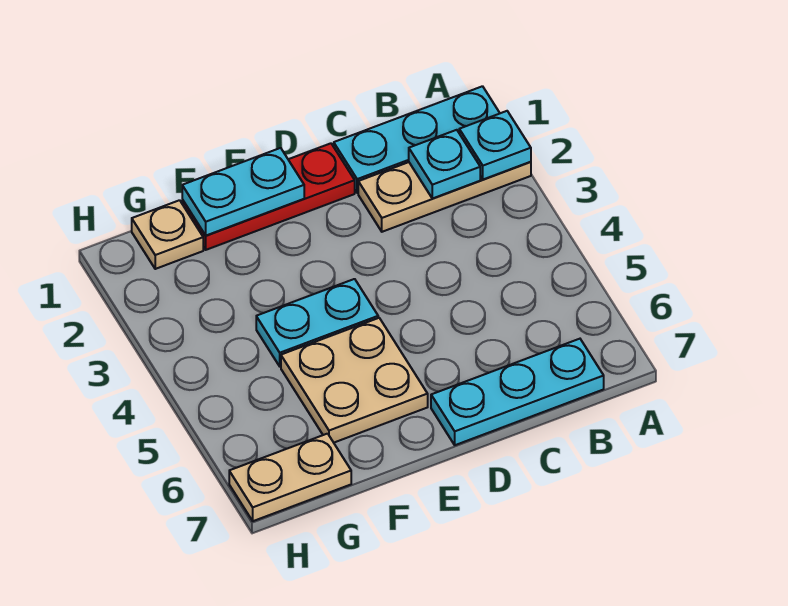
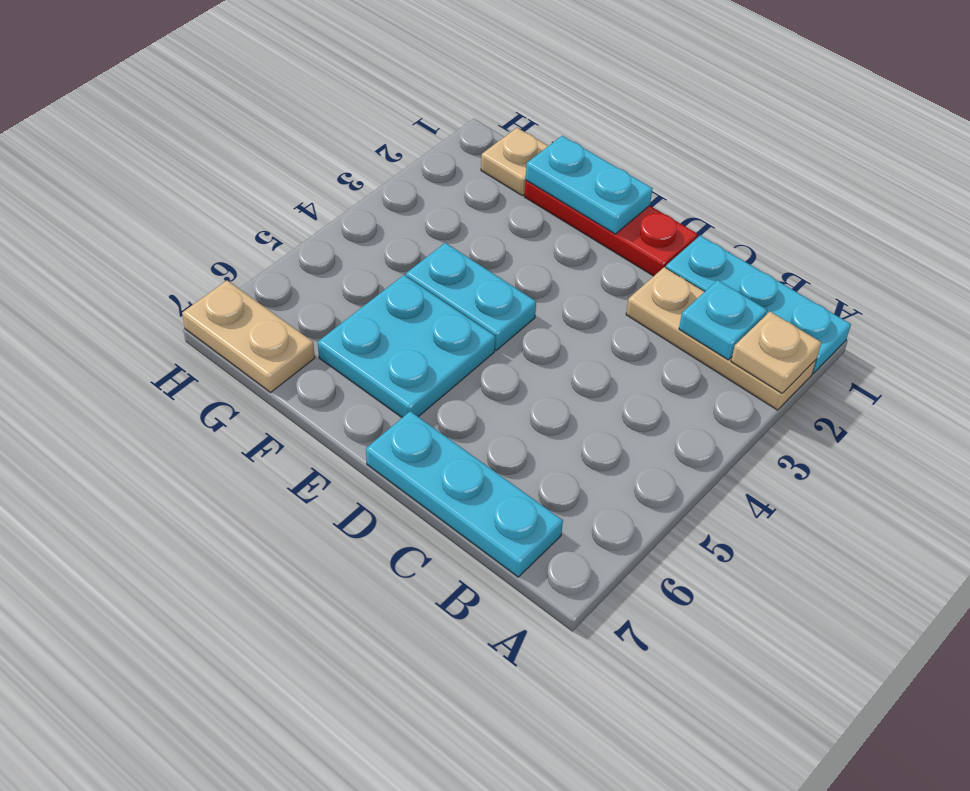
cyan plate A2 level 2 -> tan plate A2 level 2
tan plate E5:F6 level 1 -> cyan plate E5:F6 level 1

